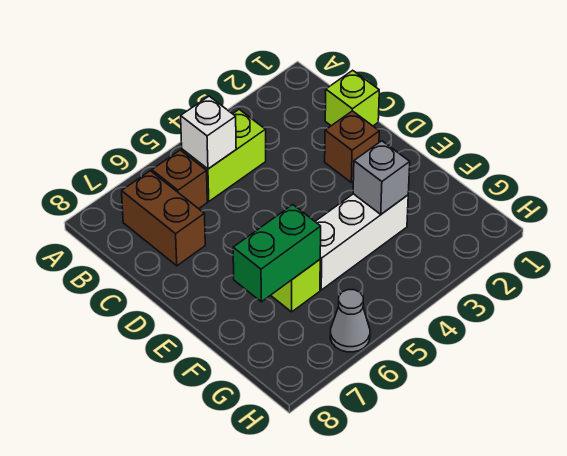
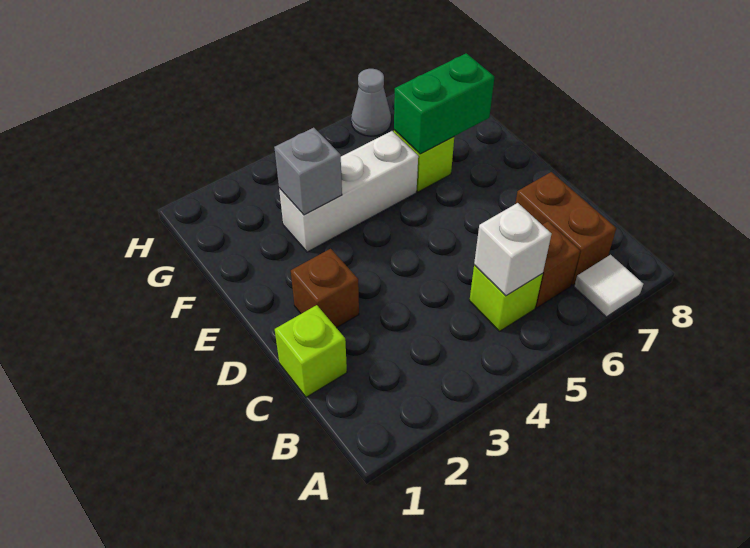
none -> white tile A7 level 1
lime brick B4:B5 level 1 -> lime brick B5 level 1

